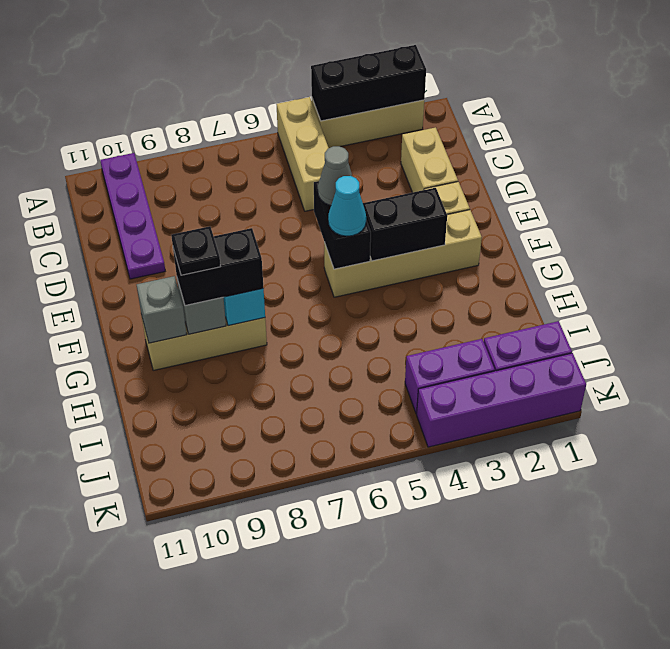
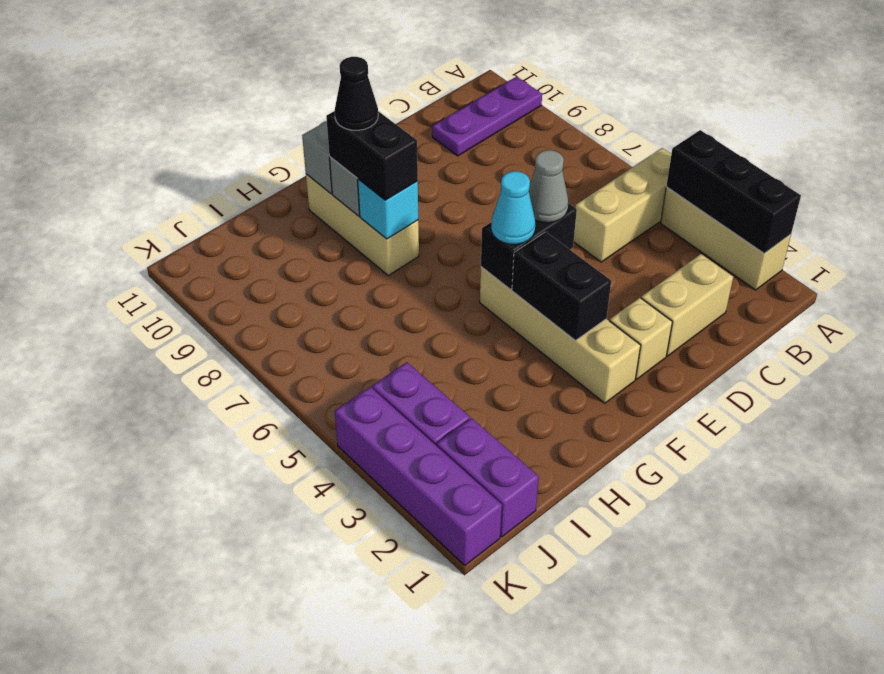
purple plate A10:D10 level 1 -> purple plate A10:C10 level 1
black plate G9 level 4 -> black cone G9 level 4

